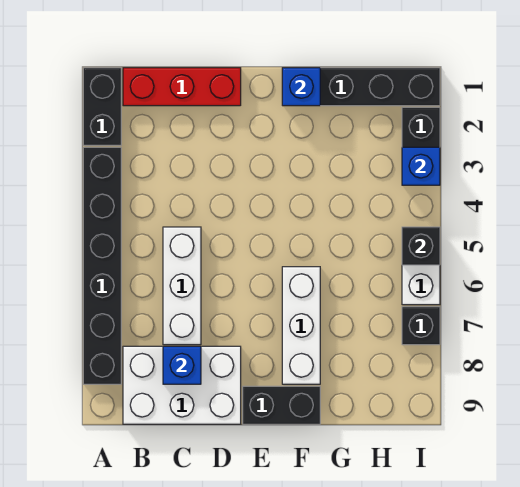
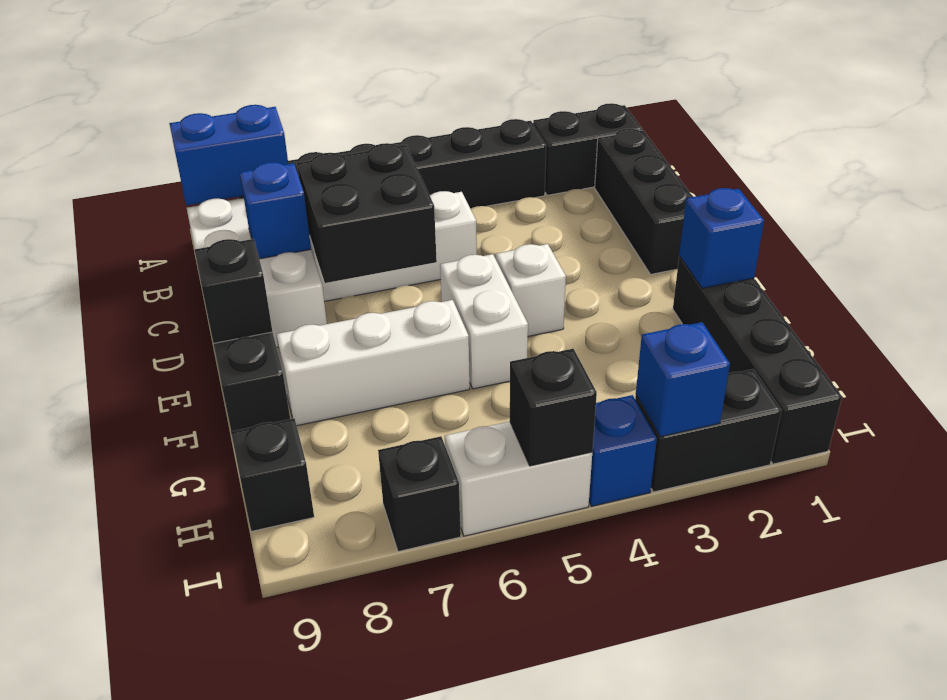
none -> blue brick A8:A9 level 2
red brick B1:D1 level 1 -> black brick B1:D1 level 1
none -> black brick C6:D7 level 2
none -> white brick E4 level 1
none -> white brick E5:F5 level 1
none -> black brick E9 level 2
none -> black brick H9 level 1
none -> blue brick I4 level 1

